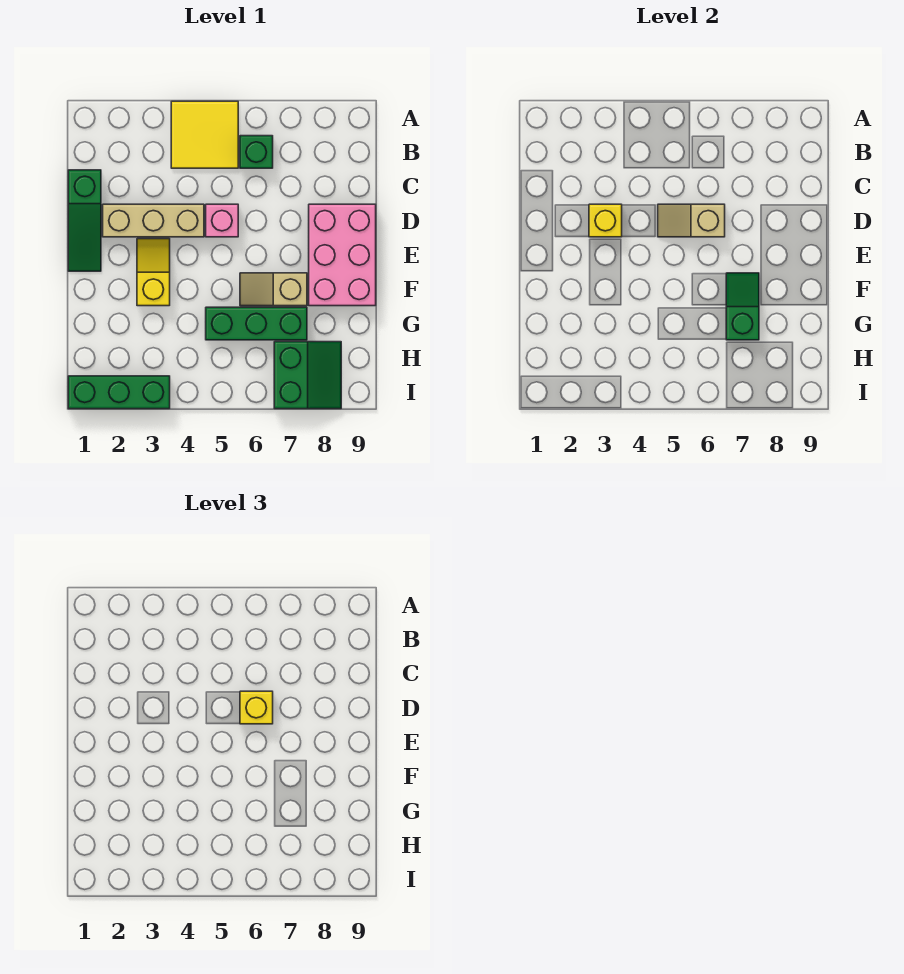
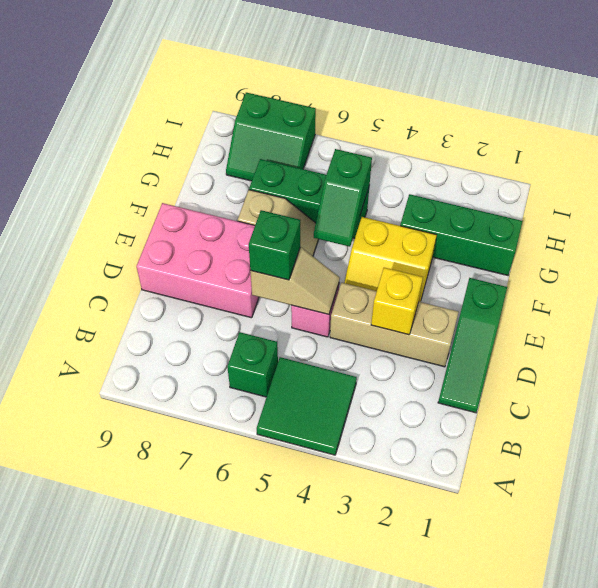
yellow tile A4:B5 level 1 -> green tile A4:B5 level 1
green slope C1:E1 level 1 top C -> green slope C1:E1 level 1 top E
yellow brick D6 level 3 -> green brick D6 level 3
pink brick D8:F9 level 1 -> pink brick D7:E9 level 1
yellow slope E3:F3 level 1 top F -> yellow slope E3:F4 level 1 top F
green slope F7:G7 level 2 top G -> green slope F5:G5 level 2 top G
green slope H7:I8 level 1 top 7 -> green slope H7:I8 level 1 top I
green brick I1:I3 level 1 -> green brick G1:G3 level 1

